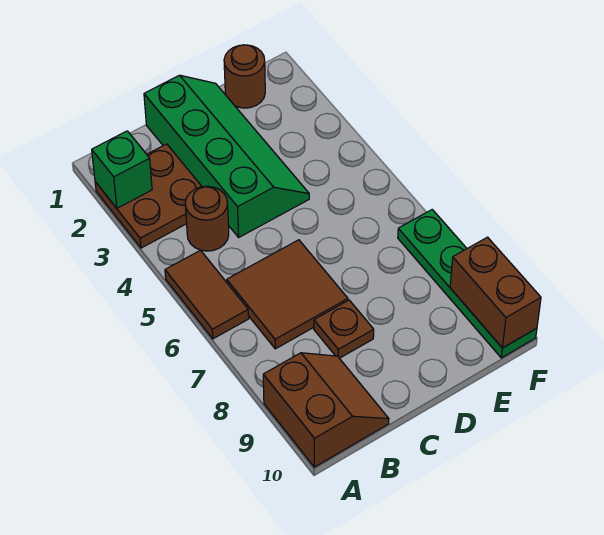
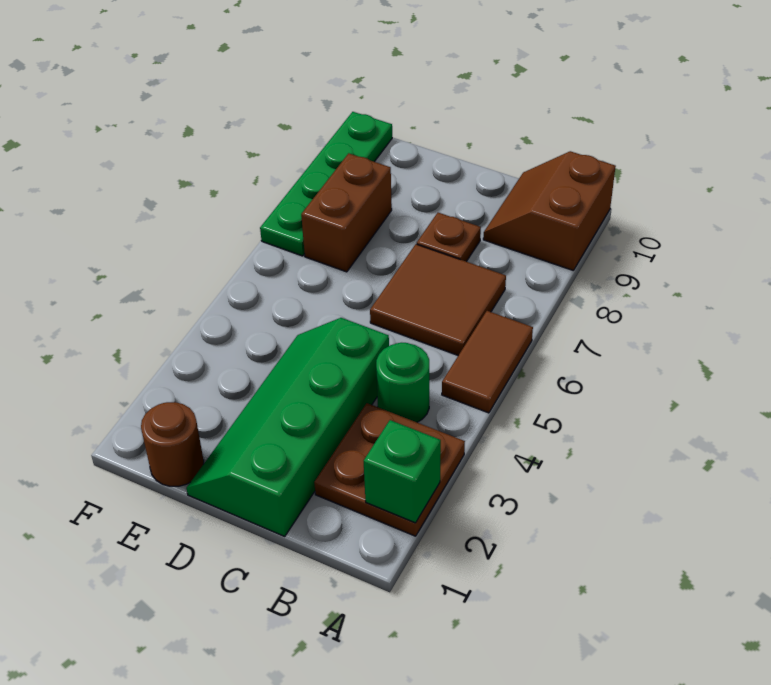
brown round brick B4 level 1 -> green round brick B4 level 1
brown brick F9:F10 level 2 -> brown brick E7:E8 level 1

